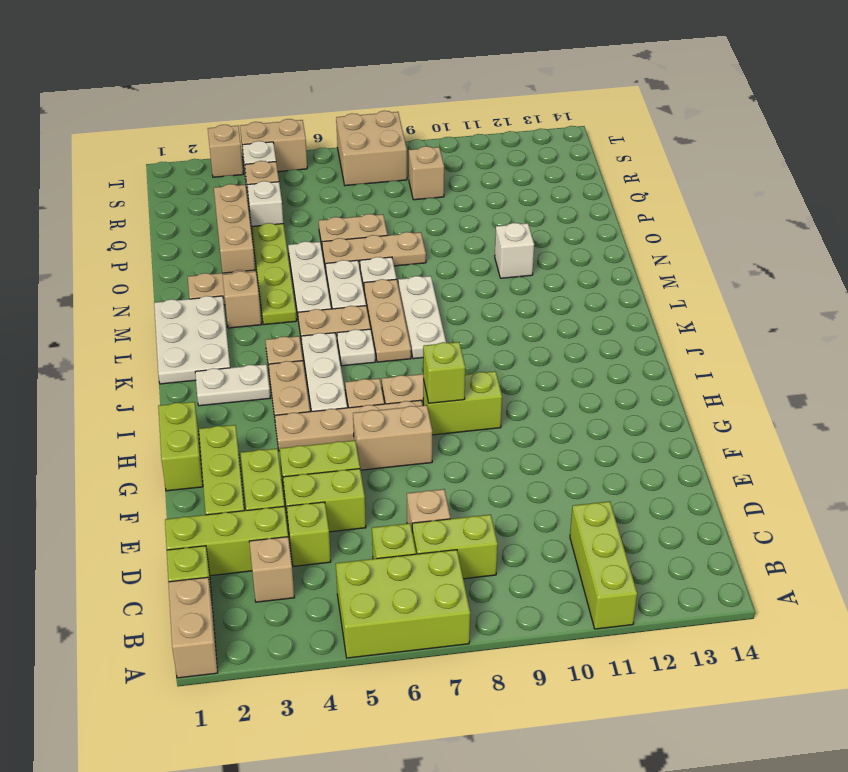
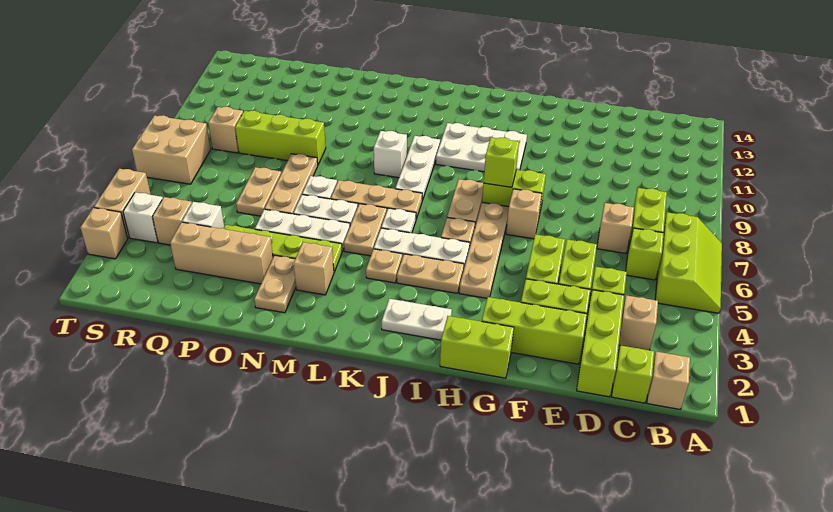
tan brick A1:B1 level 1 -> tan brick B1 level 1
lime brick A5:B7 level 1 -> lime slope A5:B7 level 1 top B
lime brick A11:C11 level 1 -> lime brick O9:Q9 level 1
tan brick G6:G7 level 1 -> tan brick G7 level 1
lime brick H8:H9 level 1 -> lime brick G8:H8 level 1
white plate J2:J3 level 1 -> white plate I2:J2 level 1
white plate K1:M2 level 1 -> white plate H10:J11 level 1
white plate K8:M8 level 1 -> white plate K8:K10 level 1
white brick N11 level 1 -> white brick L9 level 1

